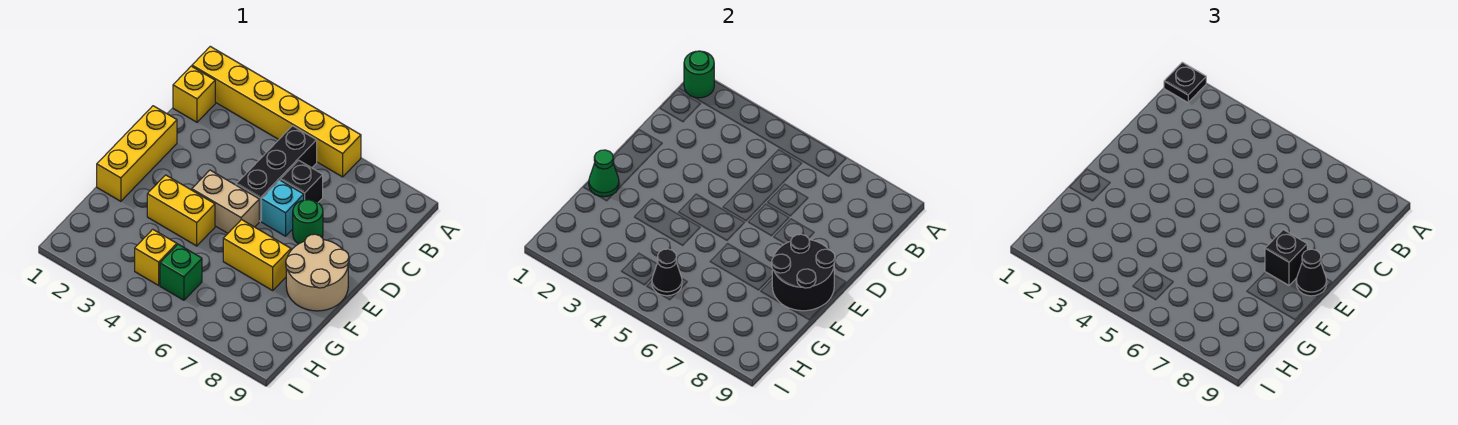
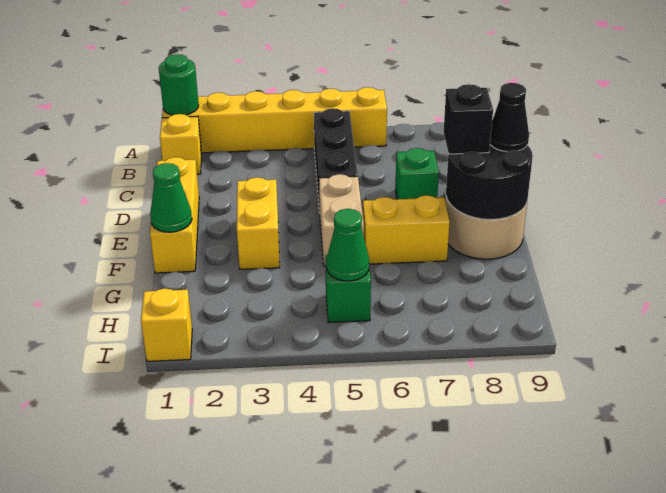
black plate A1 level 3 -> none
black brick C6 level 1 -> none
cyan brick D6 level 1 -> none
green round brick D7 level 1 -> green brick D7 level 1
tan brick E4:E5 level 1 -> tan brick E5:F5 level 1
yellow brick F3:F4 level 1 -> yellow brick E3:F3 level 1
yellow brick H4 level 1 -> yellow brick I1 level 1
black cone H5 level 2 -> green cone H5 level 2

